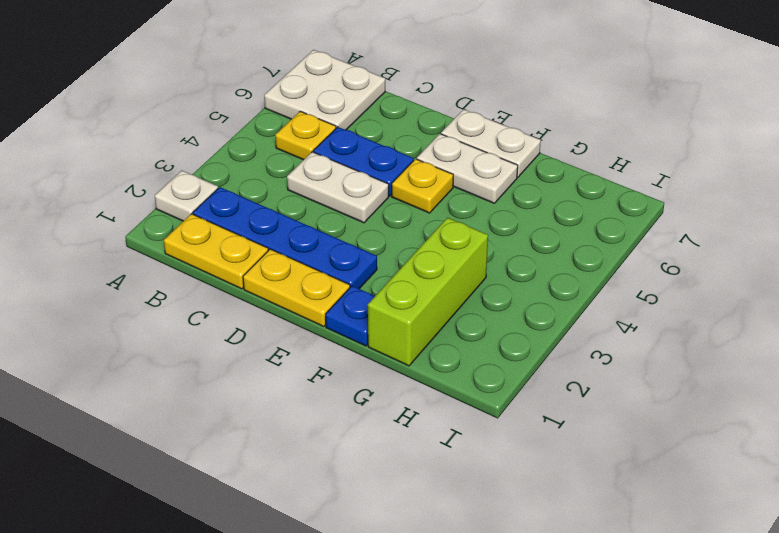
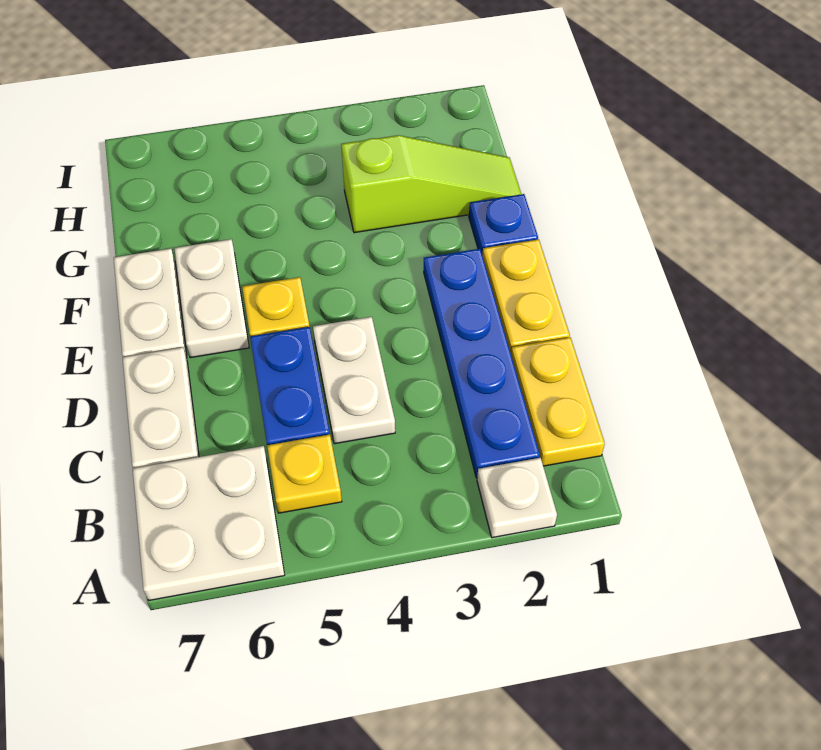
none -> white plate C7:D7 level 1
lime brick G1:G3 level 1 -> lime slope G1:G3 level 1 top 3

